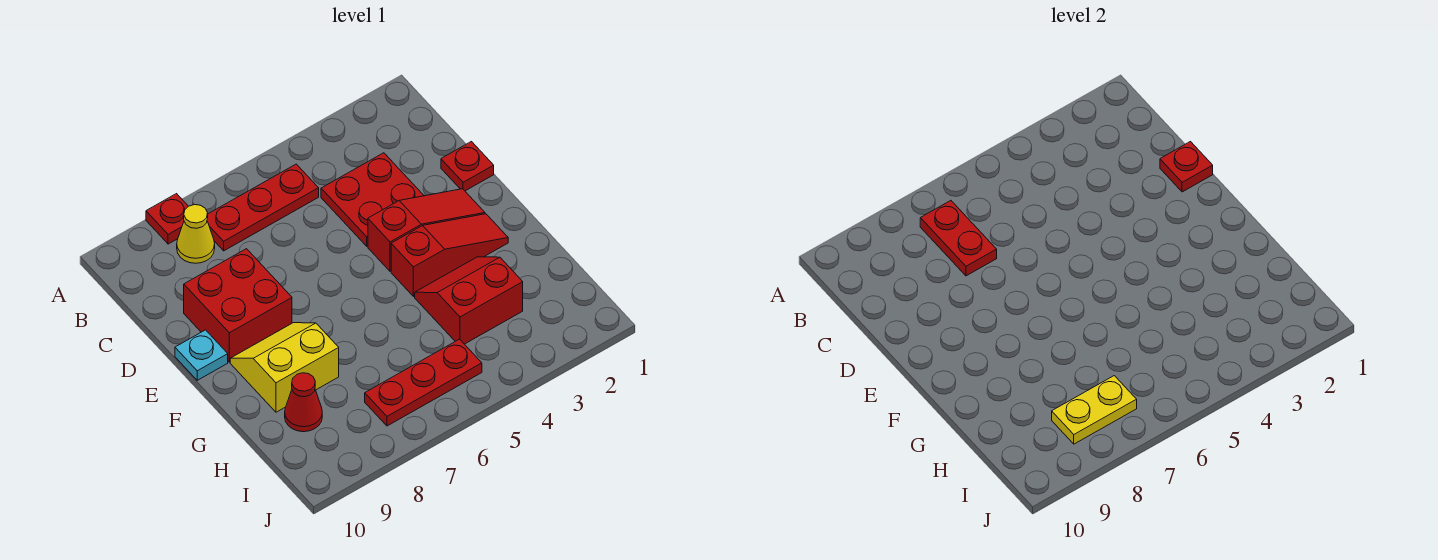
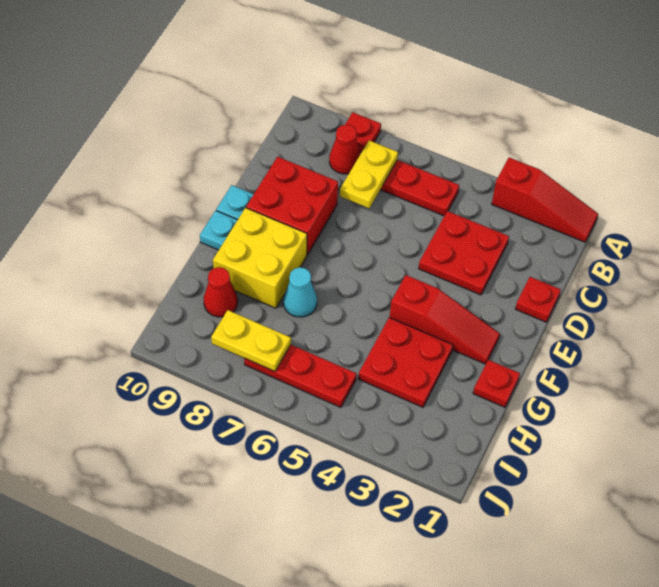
red plate B7:C7 level 2 -> yellow plate B7:C7 level 2
yellow cone B8 level 1 -> red cone B8 level 1
red plate D1 level 2 -> red plate G1 level 1
red slope E2:E4 level 1 top 4 -> red slope A1:A3 level 1 top 3
yellow slope F8:G9 level 1 top G -> yellow brick F8:G9 level 1
none -> cyan plate F10 level 1
red slope G3:H4 level 1 top H -> red plate G3:H4 level 1
none -> cyan cone G7 level 1

